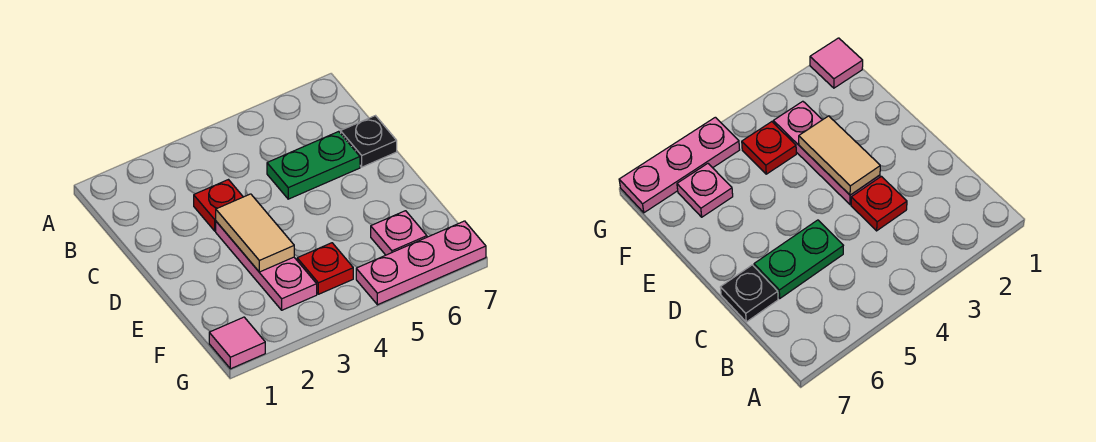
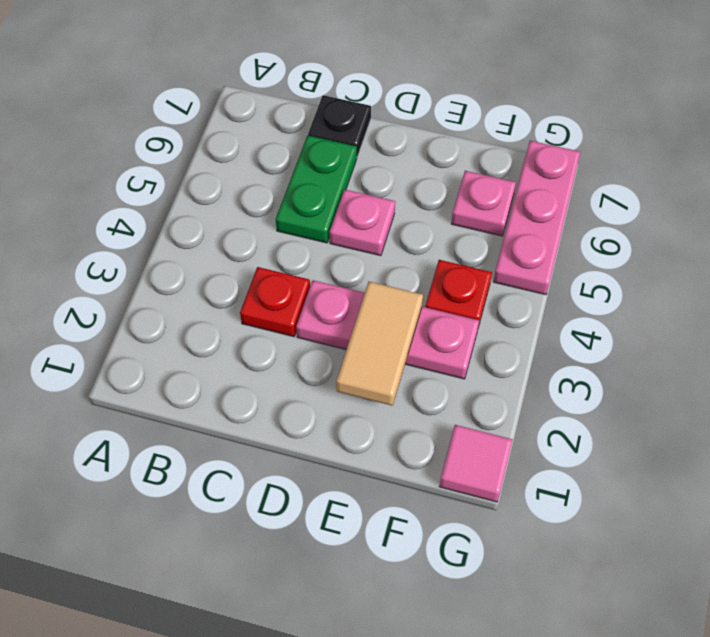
tan tile D3:E3 level 2 -> tan tile E2:E3 level 2
none -> pink plate D5 level 1

